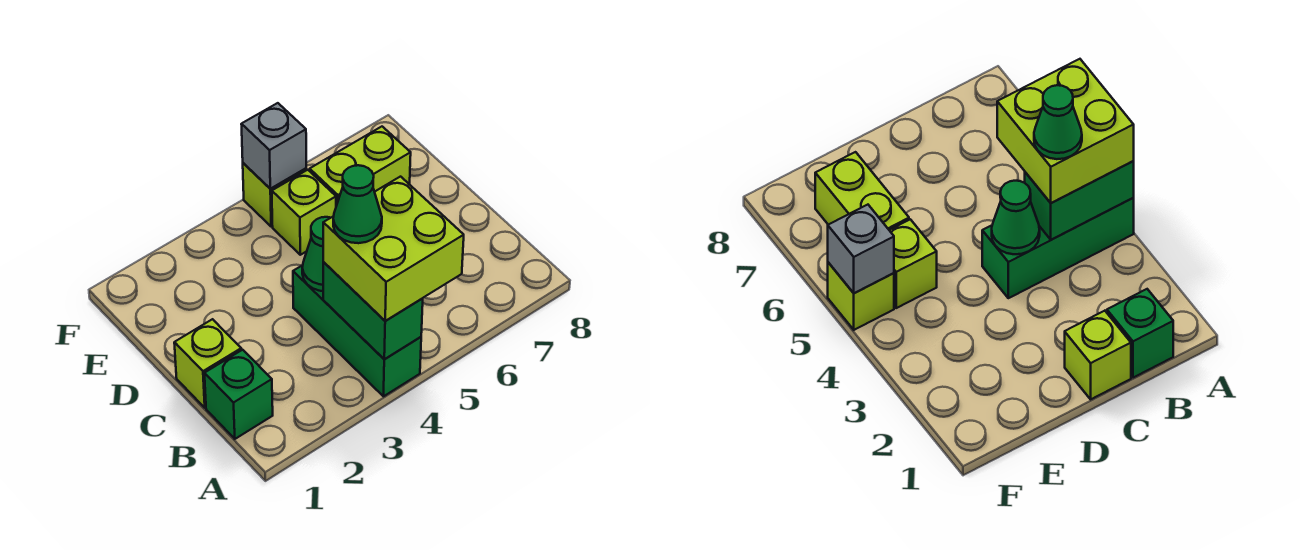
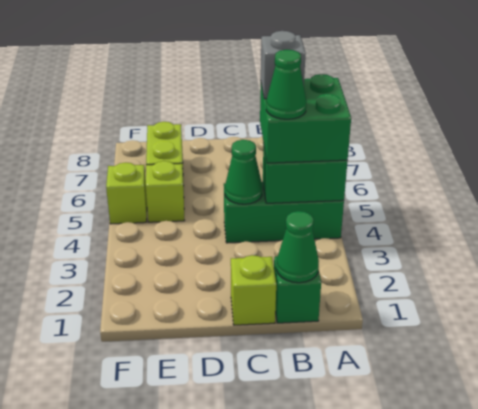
lime brick A4:B5 level 3 -> green brick A4:B5 level 3
none -> green cone B1 level 2
grey brick F5 level 2 -> grey brick B5 level 4

